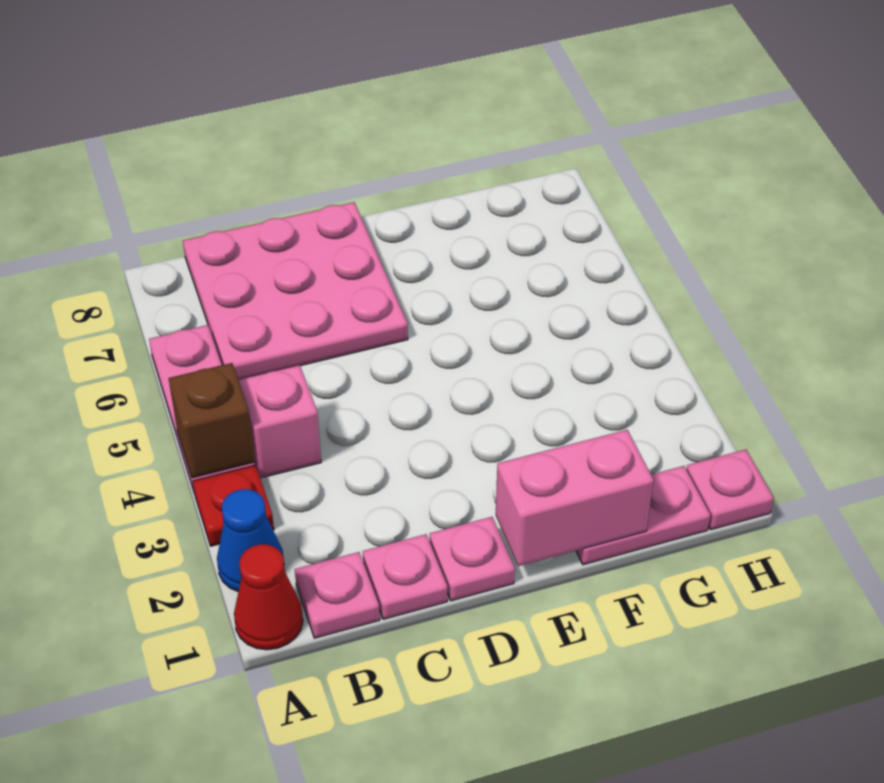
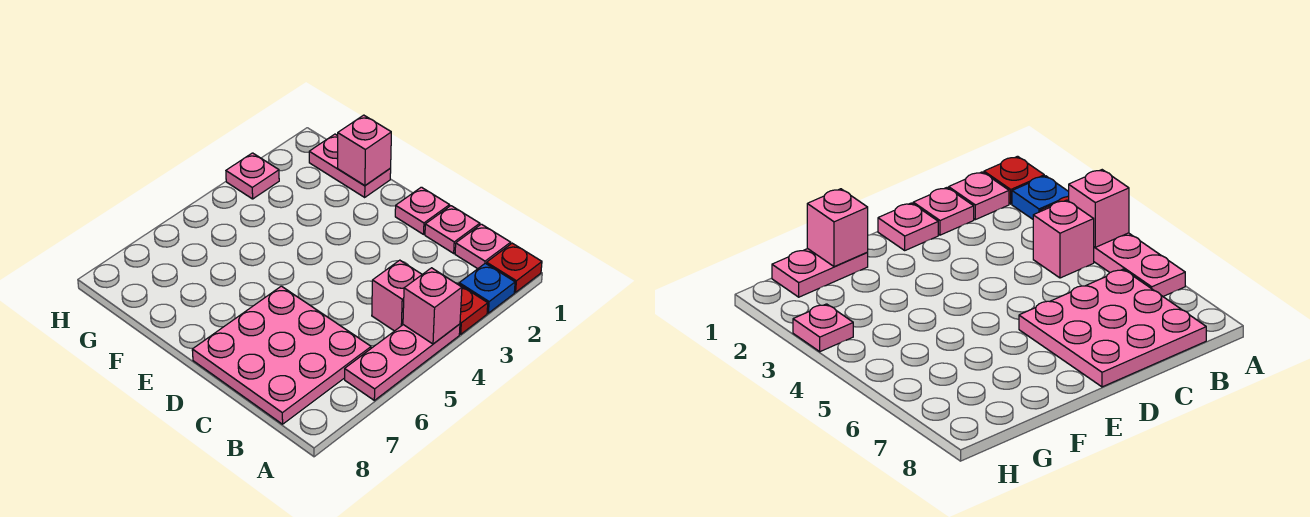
red cone A1 level 1 -> red plate A1 level 1
blue cone A2 level 1 -> blue plate A2 level 1
brown brick A4 level 2 -> pink brick A4 level 2
pink brick E1:F1 level 2 -> pink brick F1 level 2
pink plate H1 level 1 -> pink plate H3 level 1

